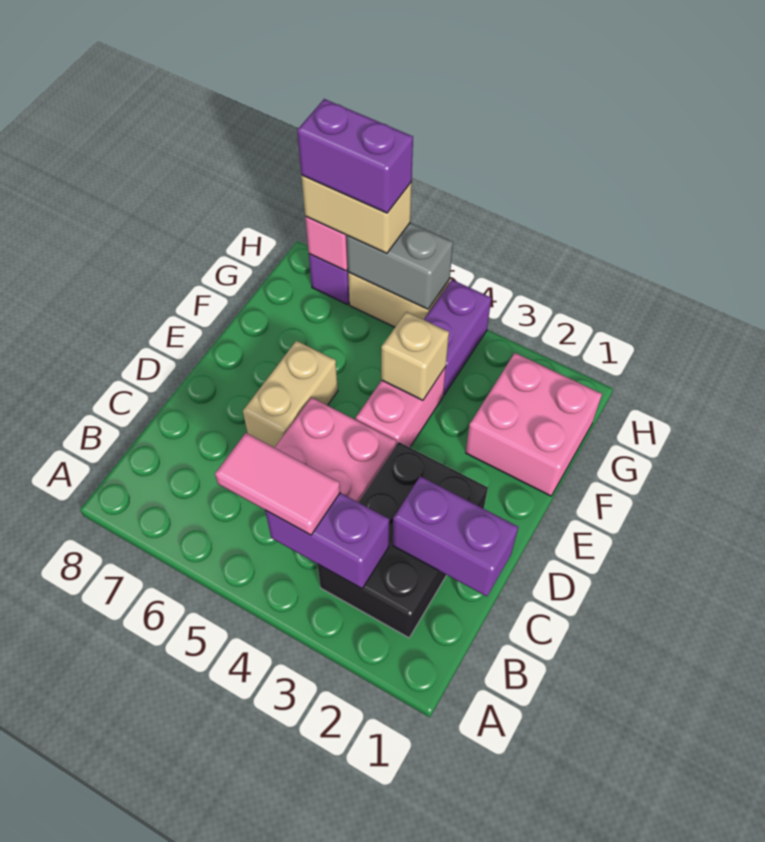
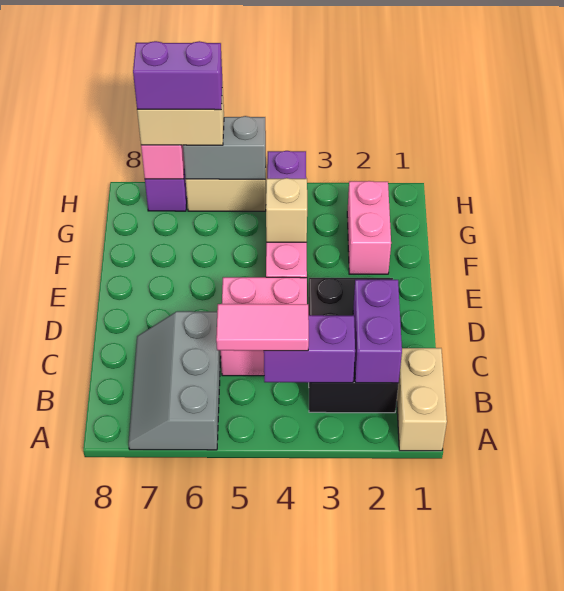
none -> grey slope A6:C7 level 1 top 6
purple brick C1:C2 level 2 -> purple brick B2:C2 level 2
tan brick D6:E6 level 1 -> tan brick A1:B1 level 1
pink brick F1:G2 level 1 -> pink brick F2:G2 level 1

